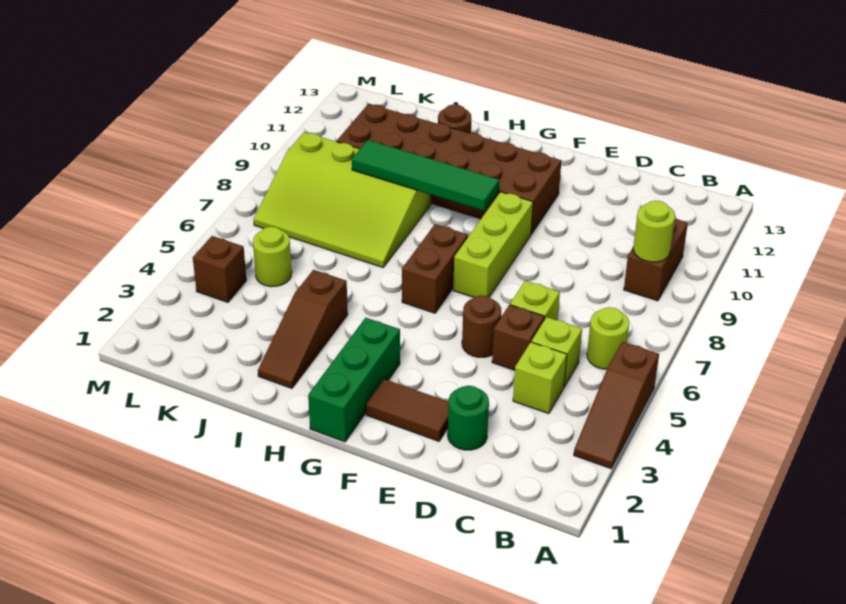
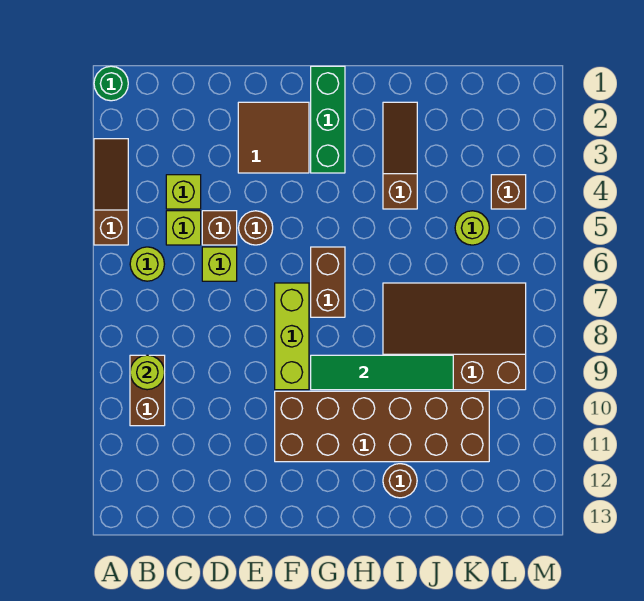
green round brick D2 level 1 -> green round brick A1 level 1
brown tile E2:F2 level 1 -> brown tile E2:F3 level 1
lime slope I7:L9 level 1 top 9 -> brown slope I7:L9 level 1 top 9

